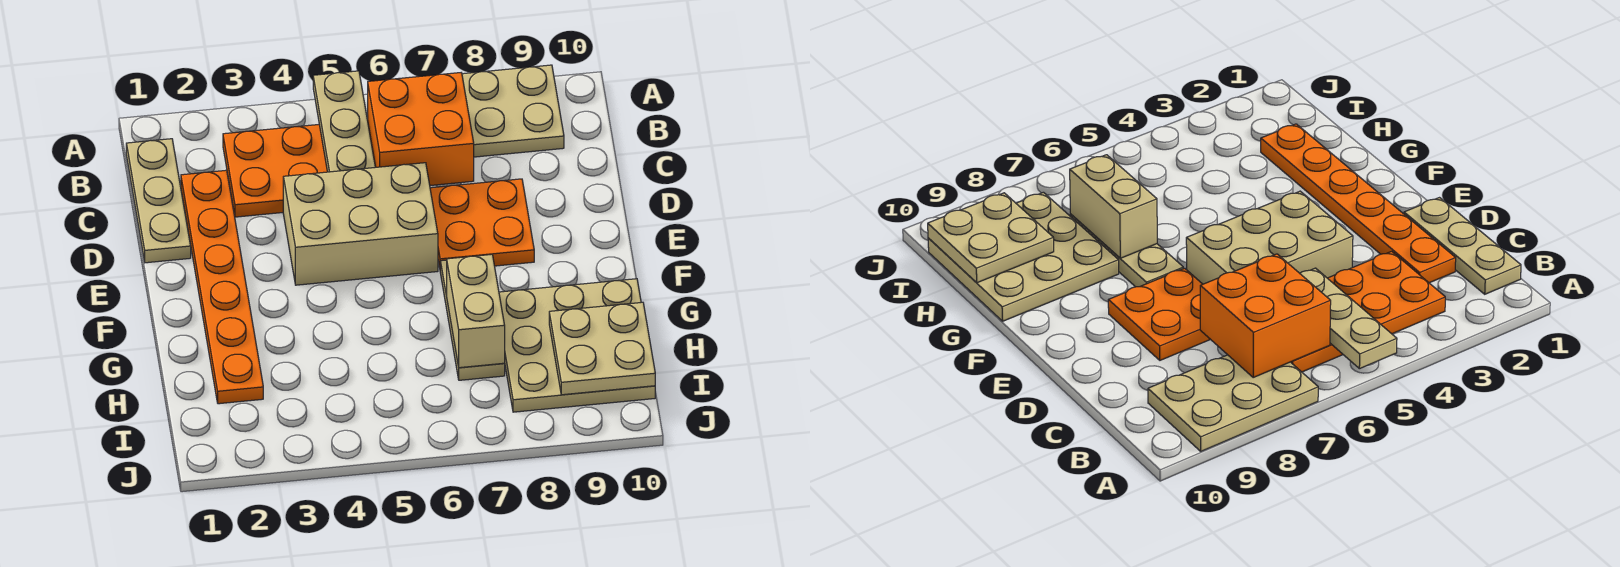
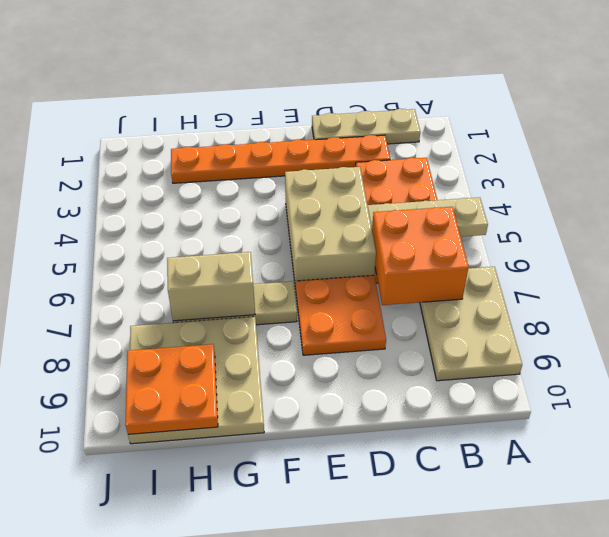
tan plate H9:I10 level 2 -> orange plate H9:I10 level 2

